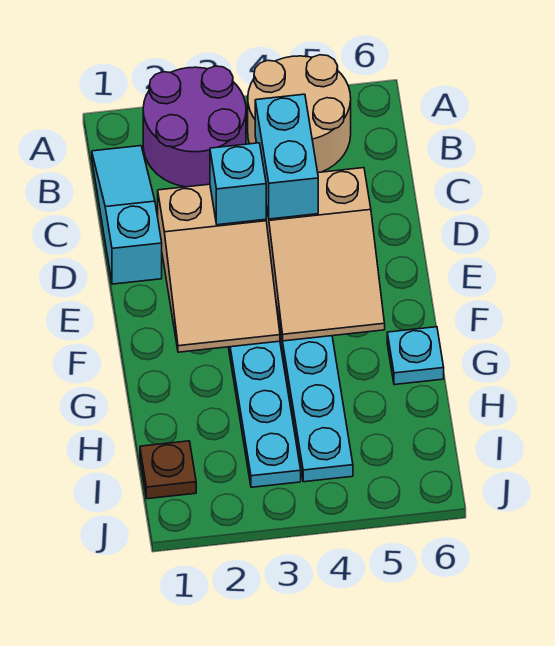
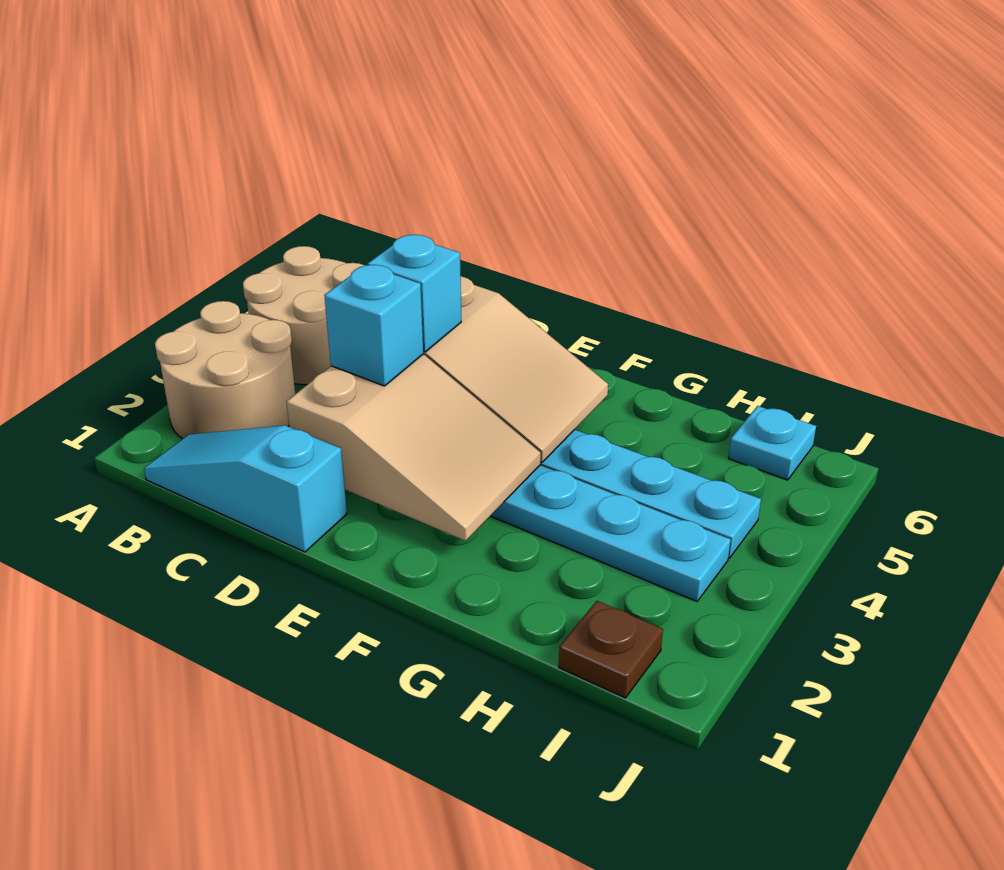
purple round brick A2:B3 level 1 -> tan round brick A2:B3 level 1
cyan brick C4:D4 level 3 -> cyan brick D4 level 3
cyan plate G6 level 1 -> cyan plate I6 level 1

